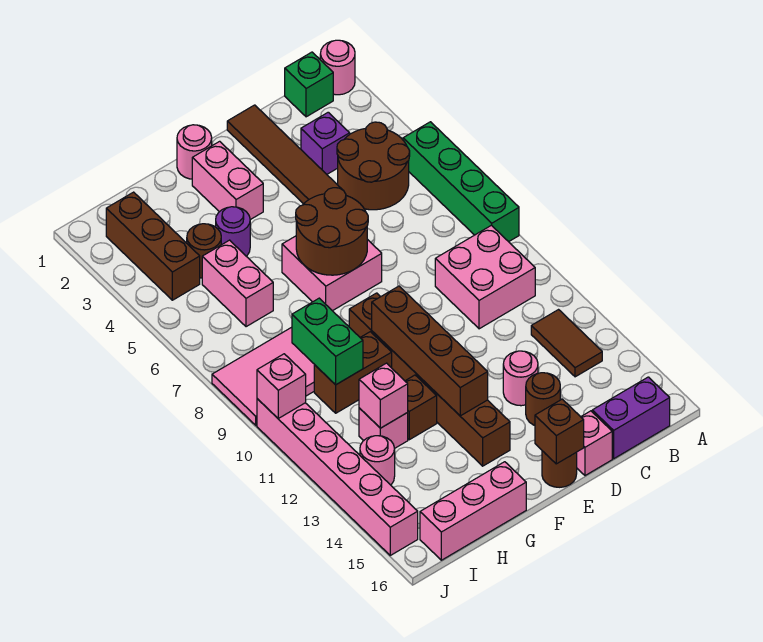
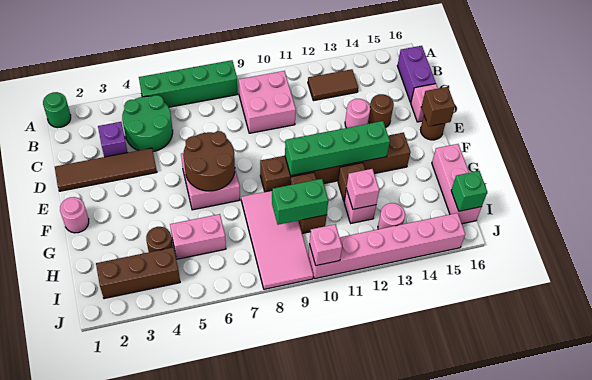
pink round brick A1 level 1 -> green round brick A1 level 1
green brick B1 level 1 -> green brick I16 level 2
brown round brick B4:C5 level 1 -> green round brick B4:C5 level 1
pink brick F2:F3 level 1 -> none
brown brick F10:F13 level 2 -> green brick F10:F13 level 2
purple round brick G4 level 1 -> none

